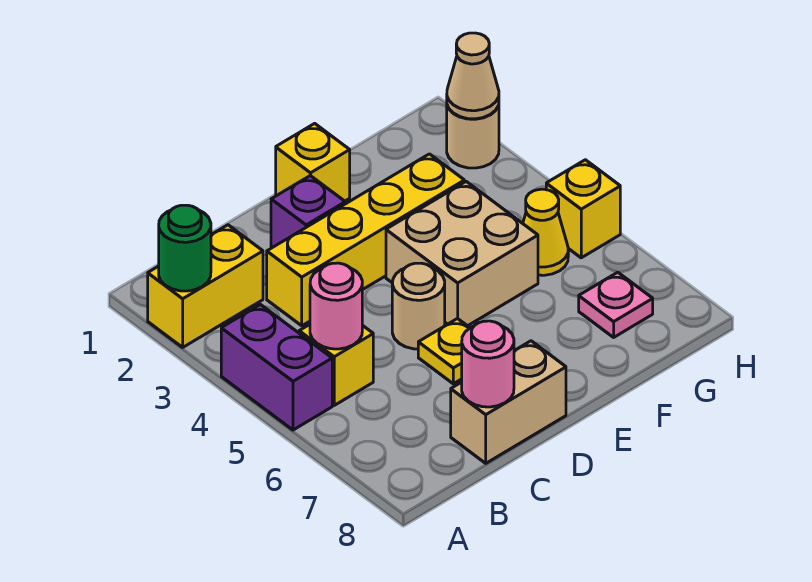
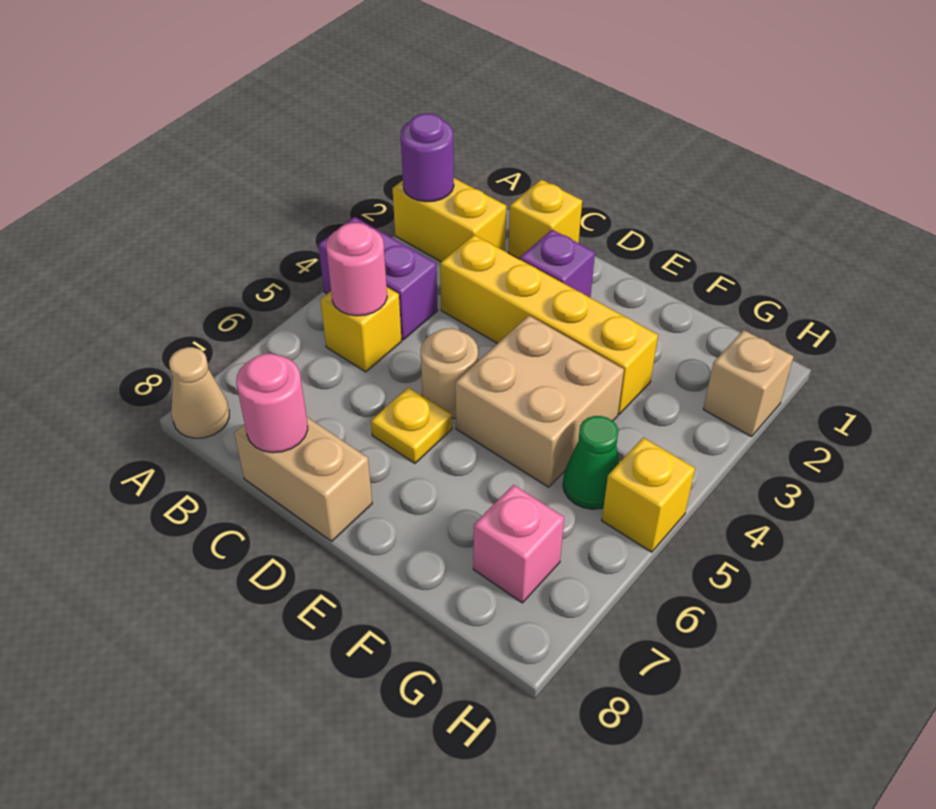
green round brick A2 level 2 -> purple round brick A2 level 2
purple brick A4:A5 level 1 -> purple brick A4:B4 level 1
yellow brick E1 level 1 -> yellow brick C1 level 1
yellow cone G5 level 1 -> green cone G5 level 1
pink plate G7 level 1 -> pink brick G7 level 1
tan round brick H2 level 1 -> tan brick H2 level 1
tan cone H2 level 2 -> tan cone A8 level 1

